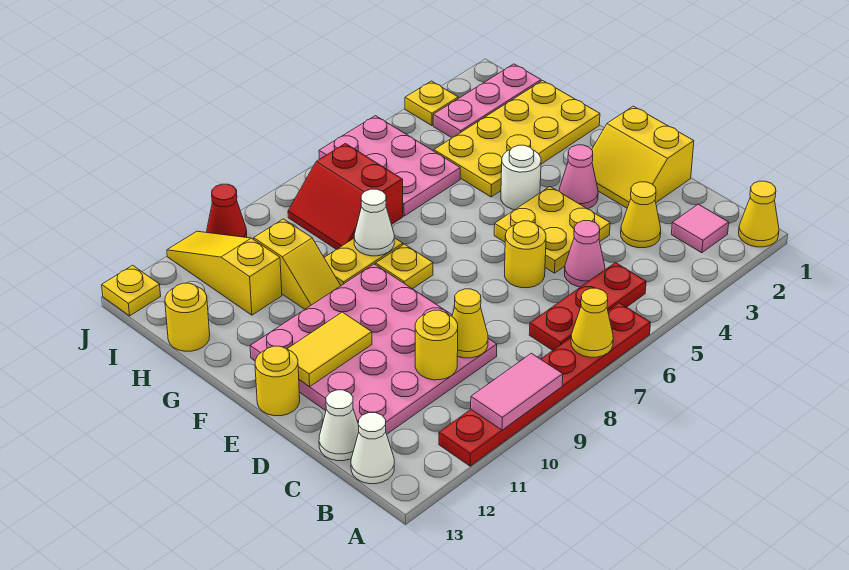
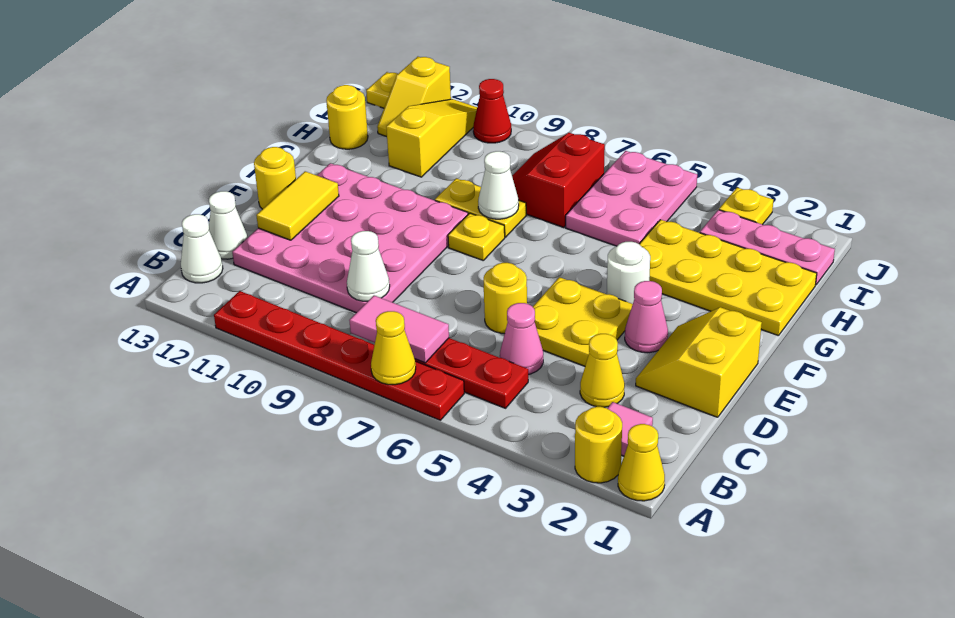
pink tile A9:A10 level 2 -> pink tile B7:B8 level 2
yellow cone C9 level 2 -> white cone C9 level 2
yellow round brick C10 level 2 -> yellow round brick A2 level 1
yellow tile E11:E12 level 2 -> yellow tile D12:E12 level 2
yellow slope G10:H10 level 1 top H -> yellow slope I12:J12 level 1 top J

